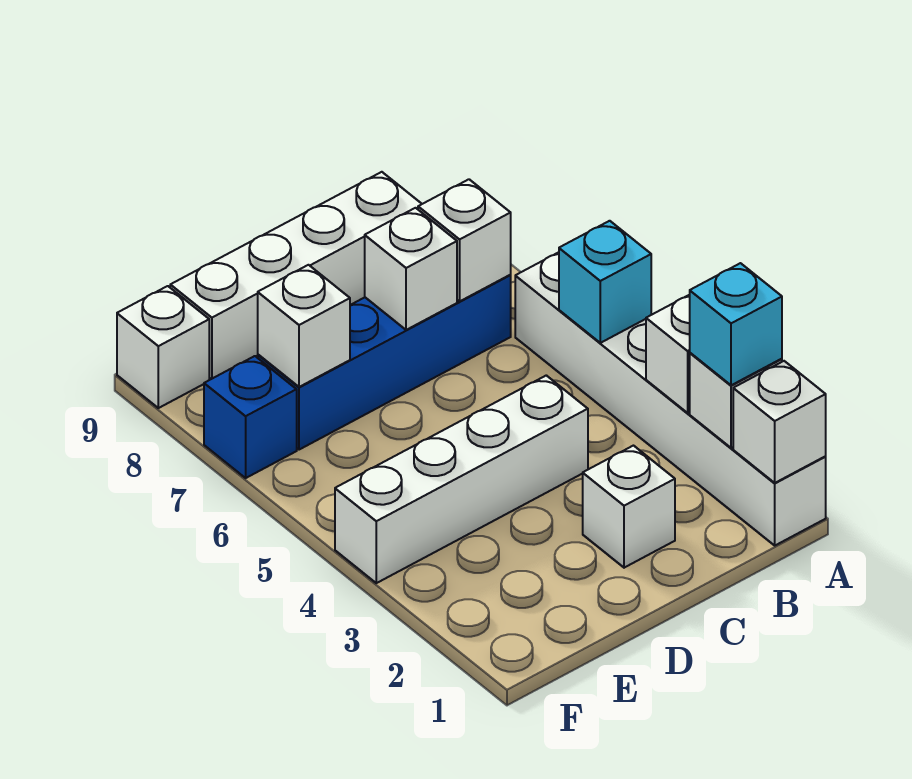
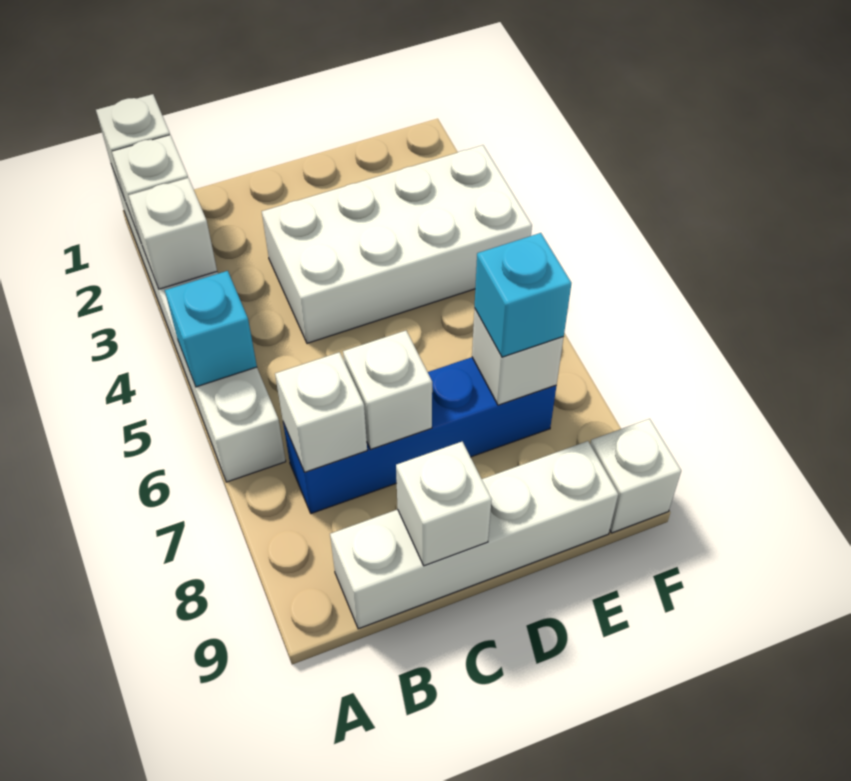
cyan brick A2 level 3 -> cyan brick E7 level 3
white brick C2 level 1 -> white brick C9 level 2
white brick C4:F4 level 1 -> white brick C3:F4 level 1
blue brick F7 level 1 -> none

